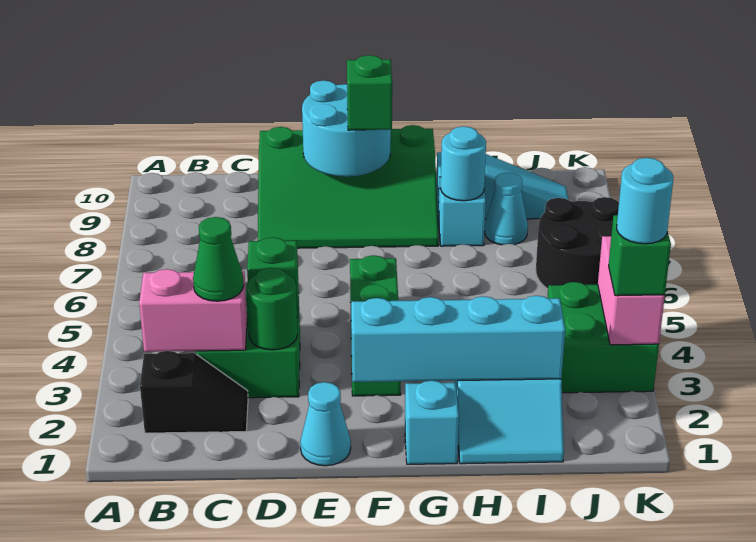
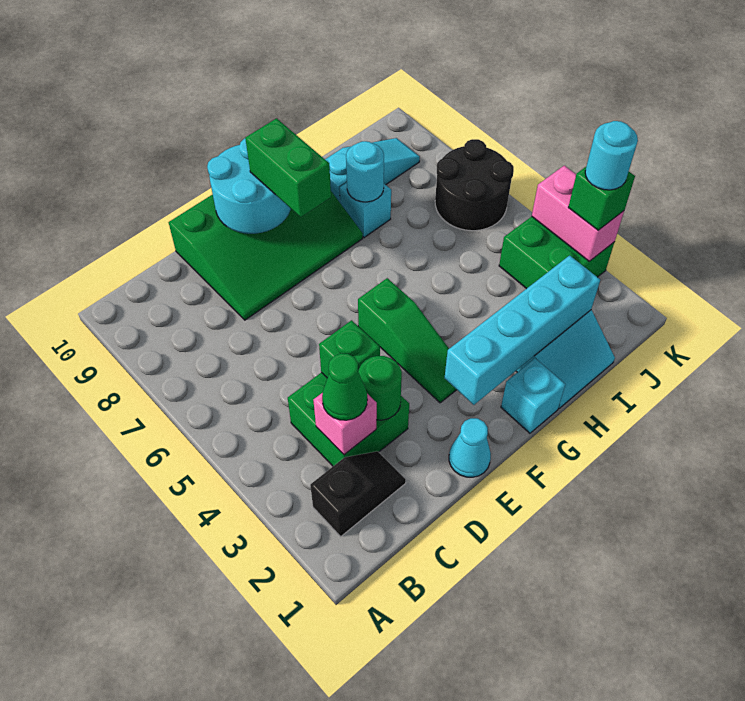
pink brick B3:C3 level 2 -> pink brick C3 level 2
green brick F3:F5 level 1 -> green slope F3:F5 level 1 top 5
green brick F9 level 3 -> green brick F8:F9 level 3
cyan cone I8 level 1 -> none

